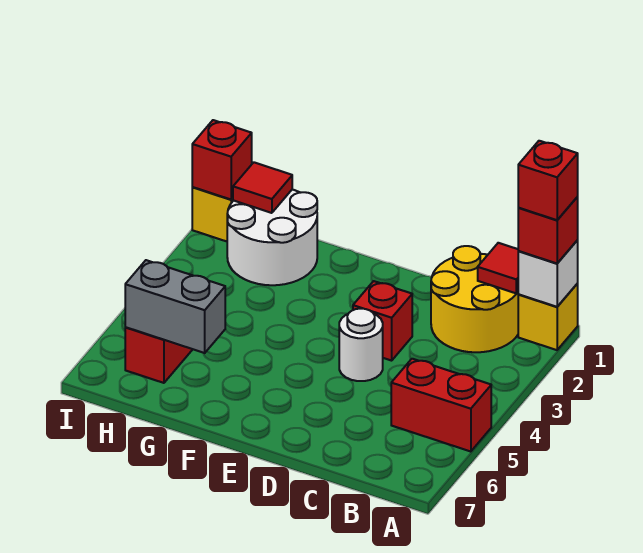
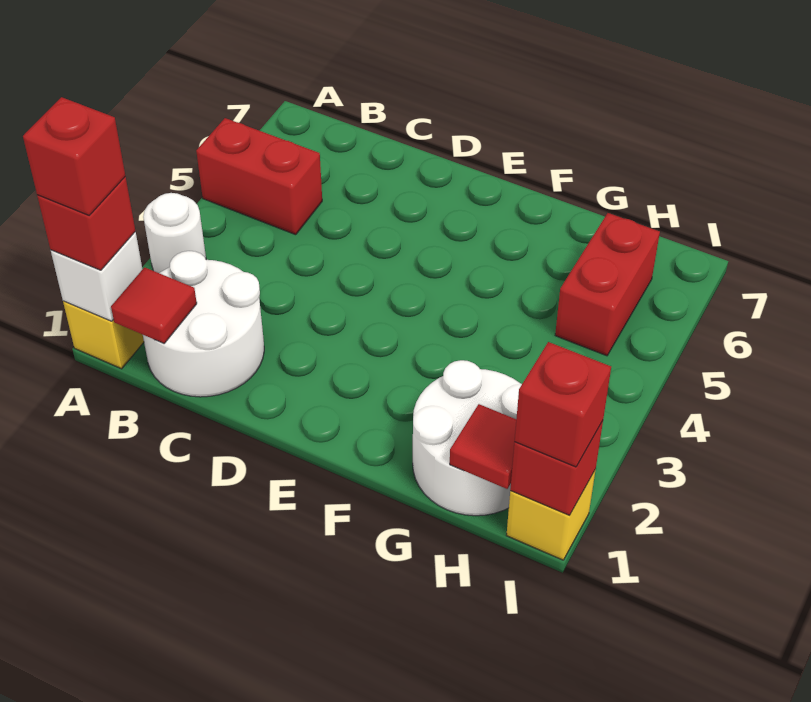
yellow round brick B1:C2 level 1 -> white round brick B1:C2 level 1
red brick D3 level 1 -> red brick I1 level 3
white round brick D4 level 1 -> white round brick A3 level 1
grey brick G6:H6 level 2 -> none

